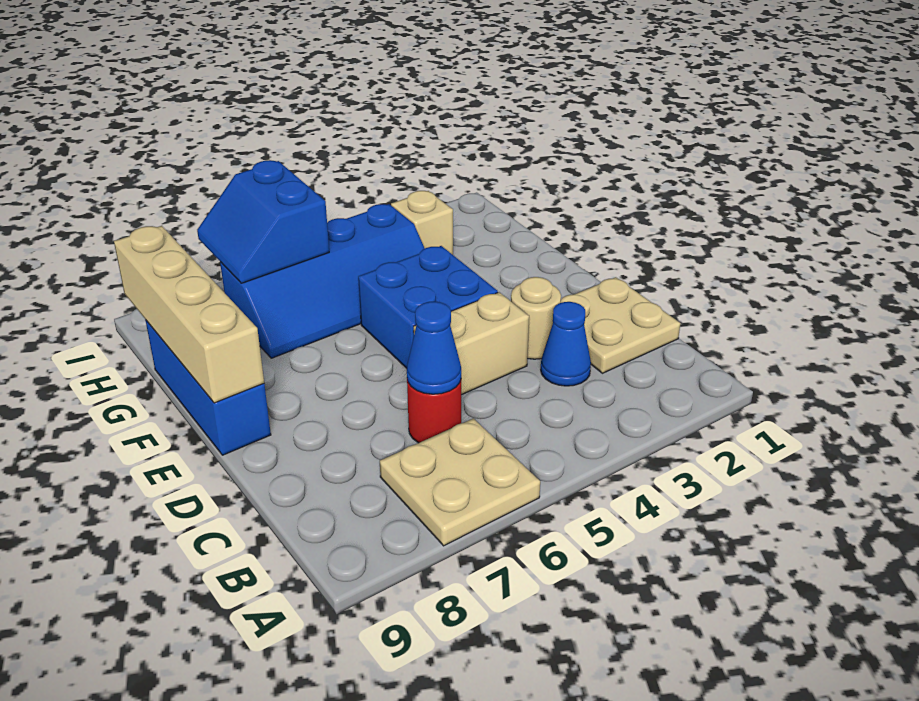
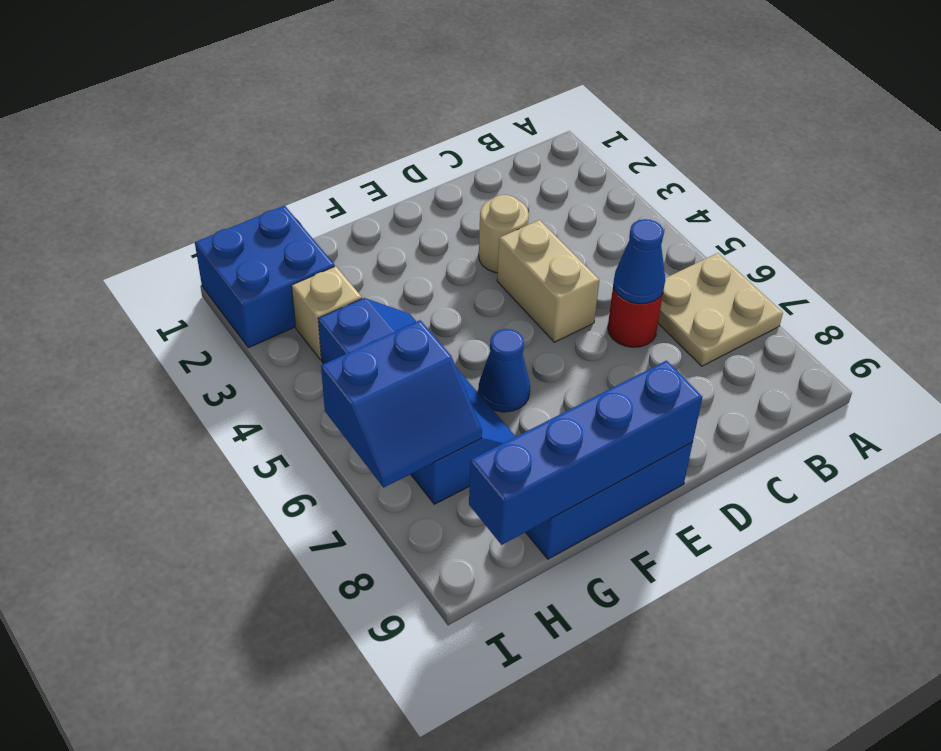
tan plate C1:D2 level 1 -> none
blue cone C3 level 1 -> blue cone F6 level 1
blue brick E4:F5 level 1 -> blue brick H1:I2 level 1
tan brick E9:H9 level 2 -> blue brick E9:H9 level 2

